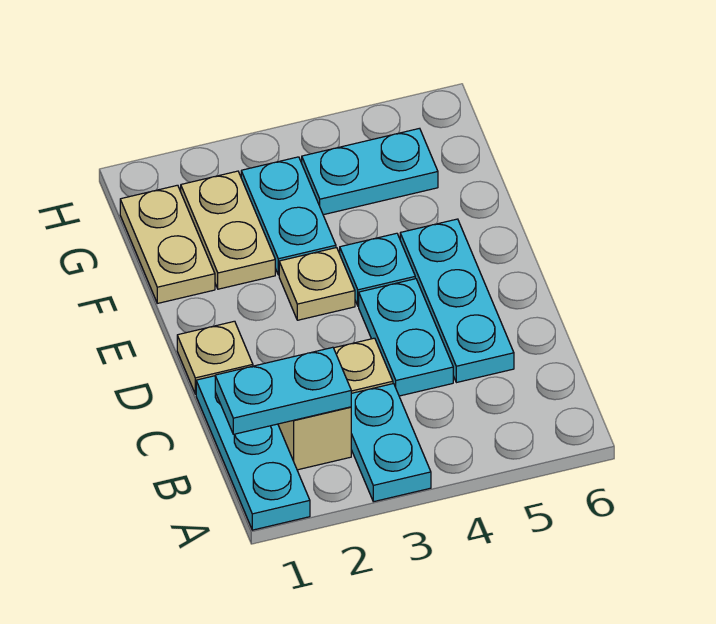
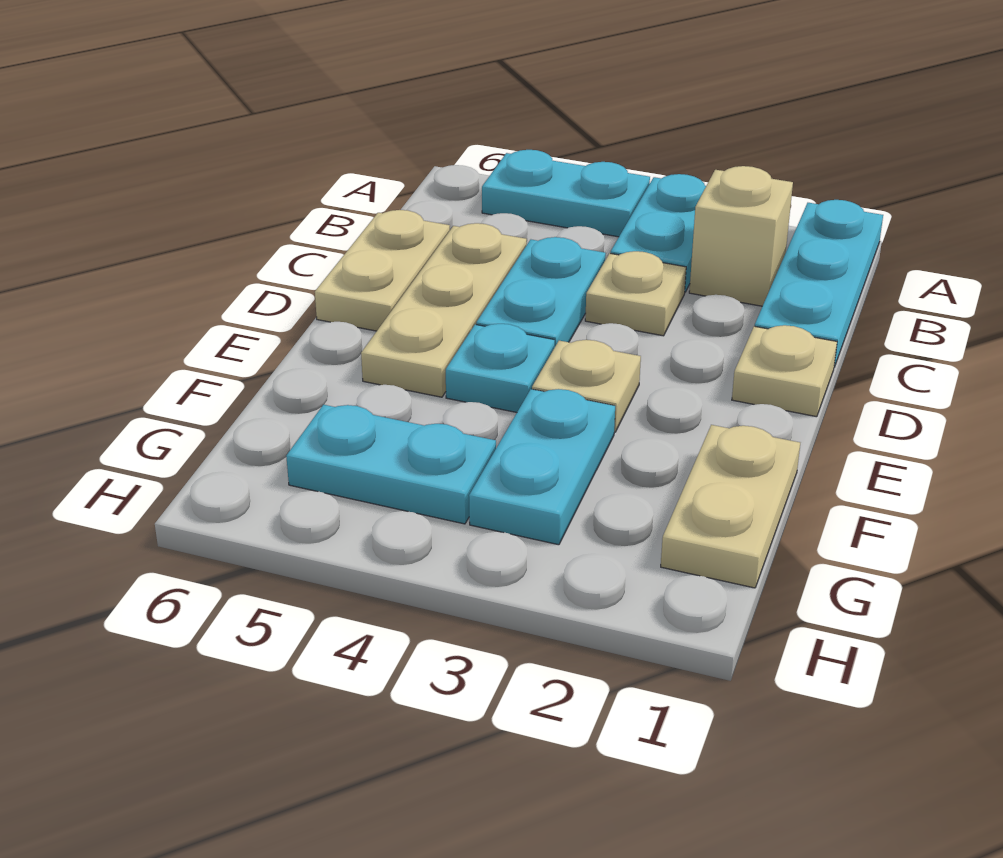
cyan plate B1:B2 level 2 -> cyan plate A4:A5 level 1
cyan plate C5:E5 level 1 -> tan plate C5:E5 level 1
tan plate F2:G2 level 1 -> tan plate C6:D6 level 1

